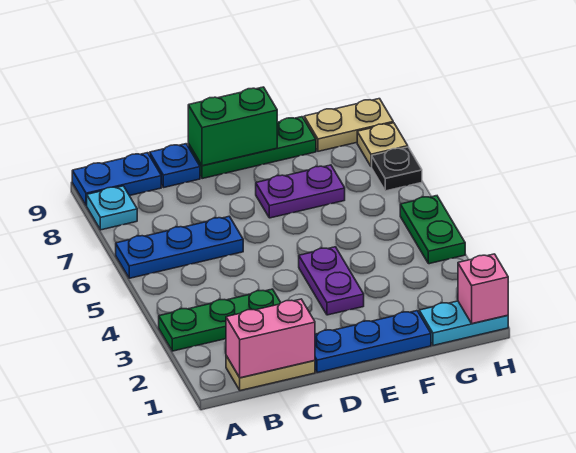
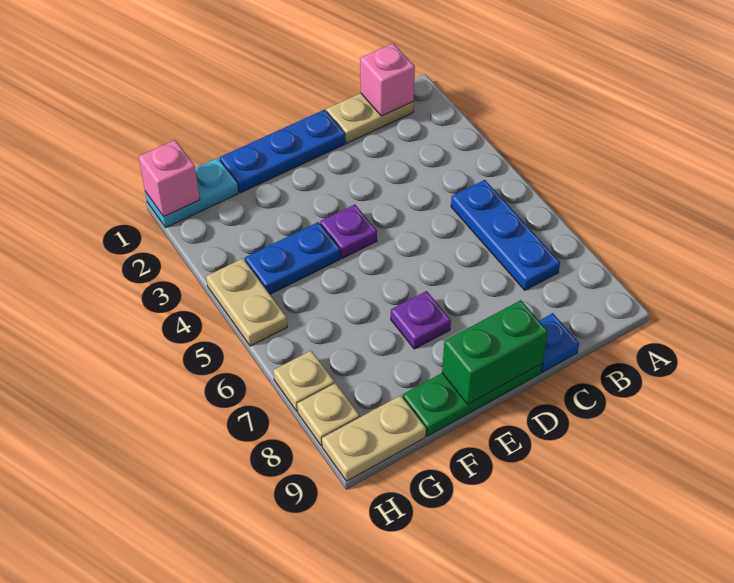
green plate A3:C3 level 1 -> none
blue plate A6:C6 level 1 -> blue plate B5:B7 level 1
cyan plate A8 level 1 -> none
blue plate A9:B9 level 1 -> blue plate F4:G4 level 1
pink brick B1:C1 level 2 -> pink brick B1 level 2
purple plate E3:E4 level 1 -> purple plate E4 level 1
purple plate E7:F7 level 1 -> purple plate E7 level 1
green plate H4:H5 level 1 -> tan plate H4:H5 level 1
black plate H7 level 1 -> tan plate H7 level 1

